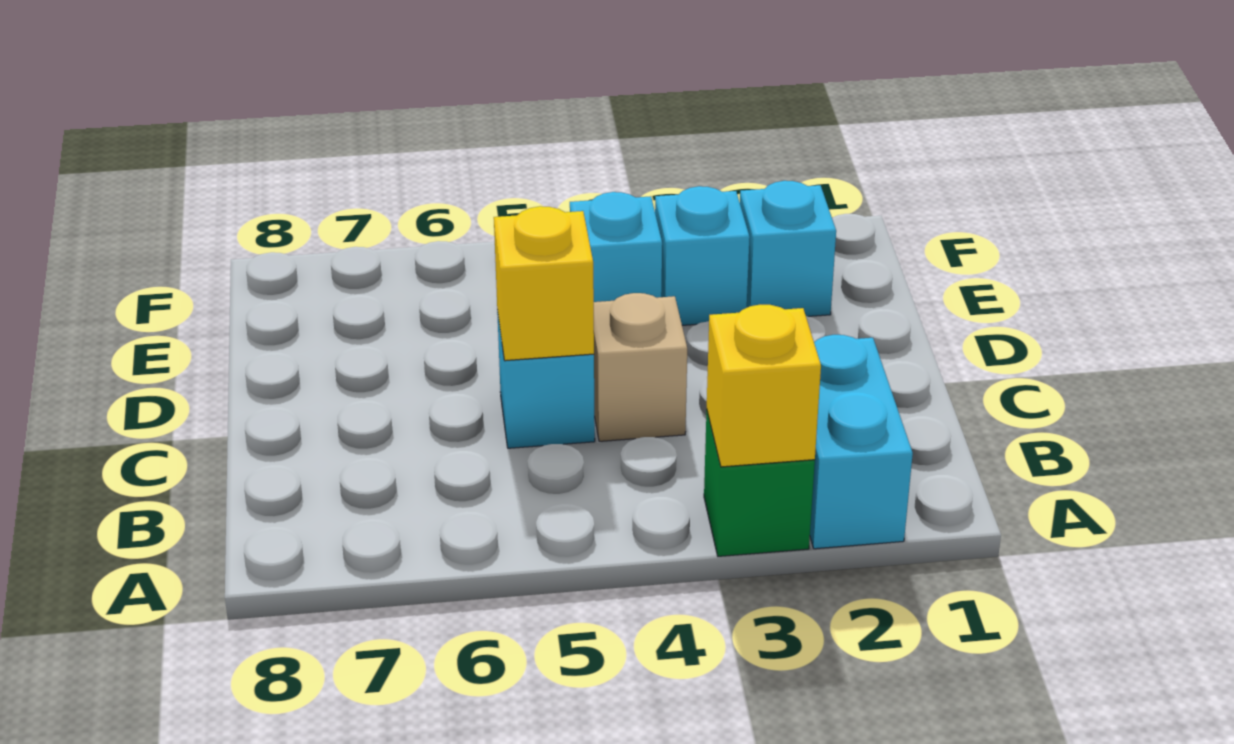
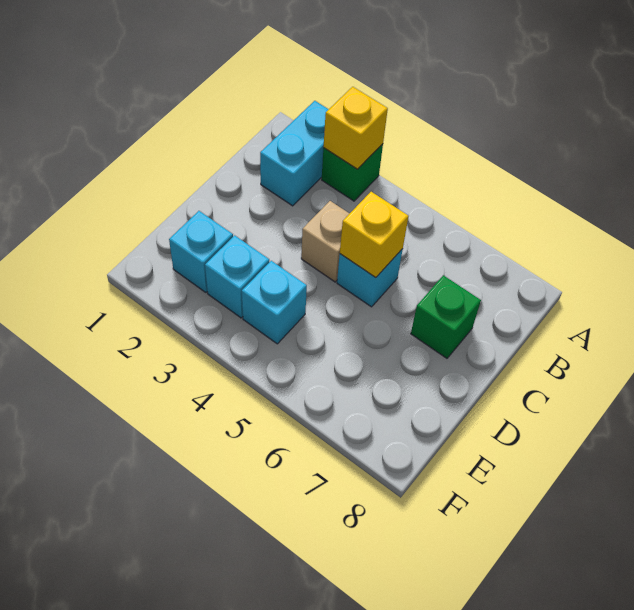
none -> green brick C7 level 1

